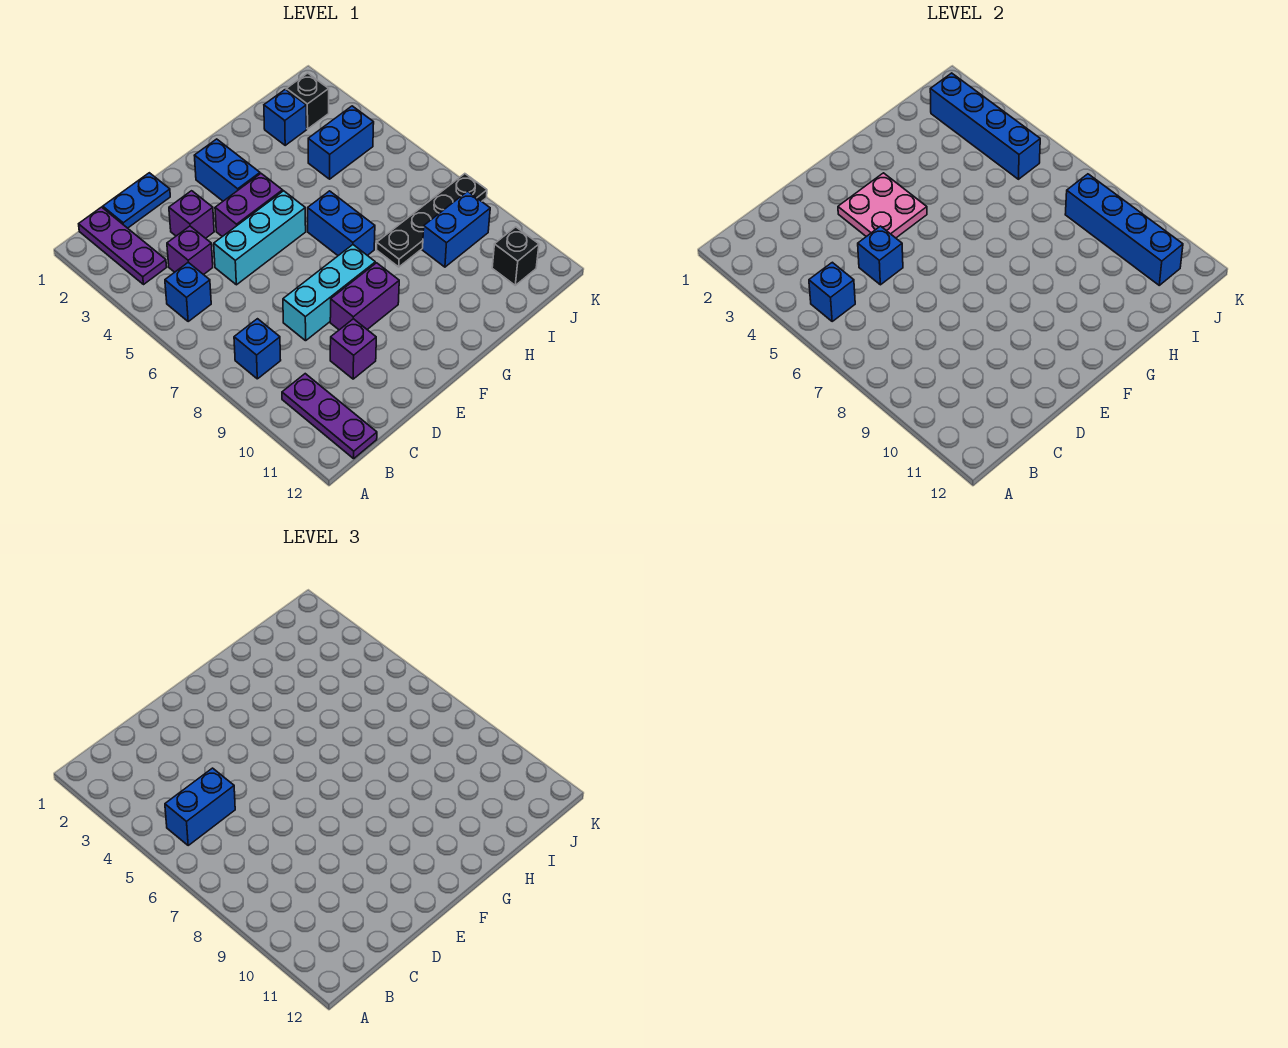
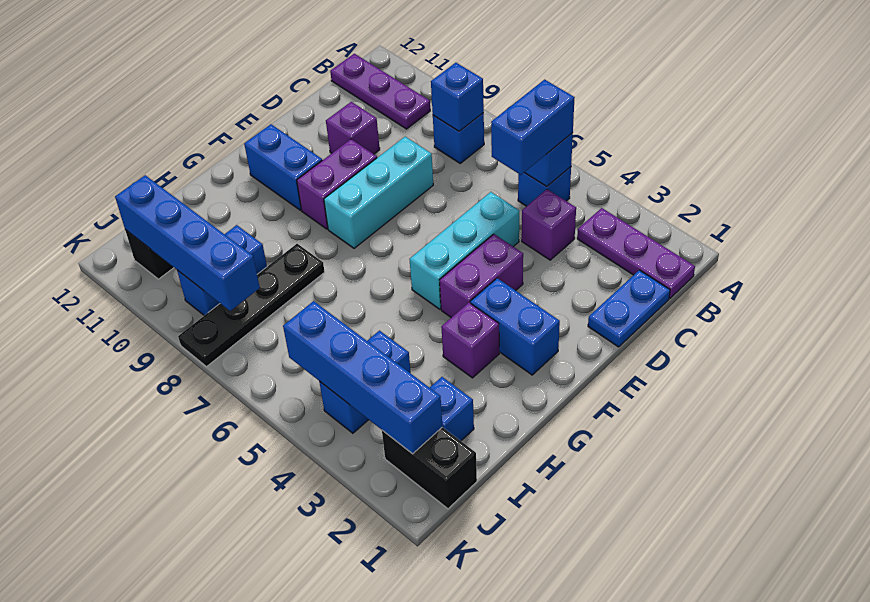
purple brick D3 level 1 -> purple brick G3 level 1
blue brick D5 level 2 -> blue brick B8 level 2
pink plate E3:F4 level 2 -> none
blue brick G6:G7 level 1 -> blue brick F10:F11 level 1
black brick J2 level 1 -> black brick J1:J2 level 1

